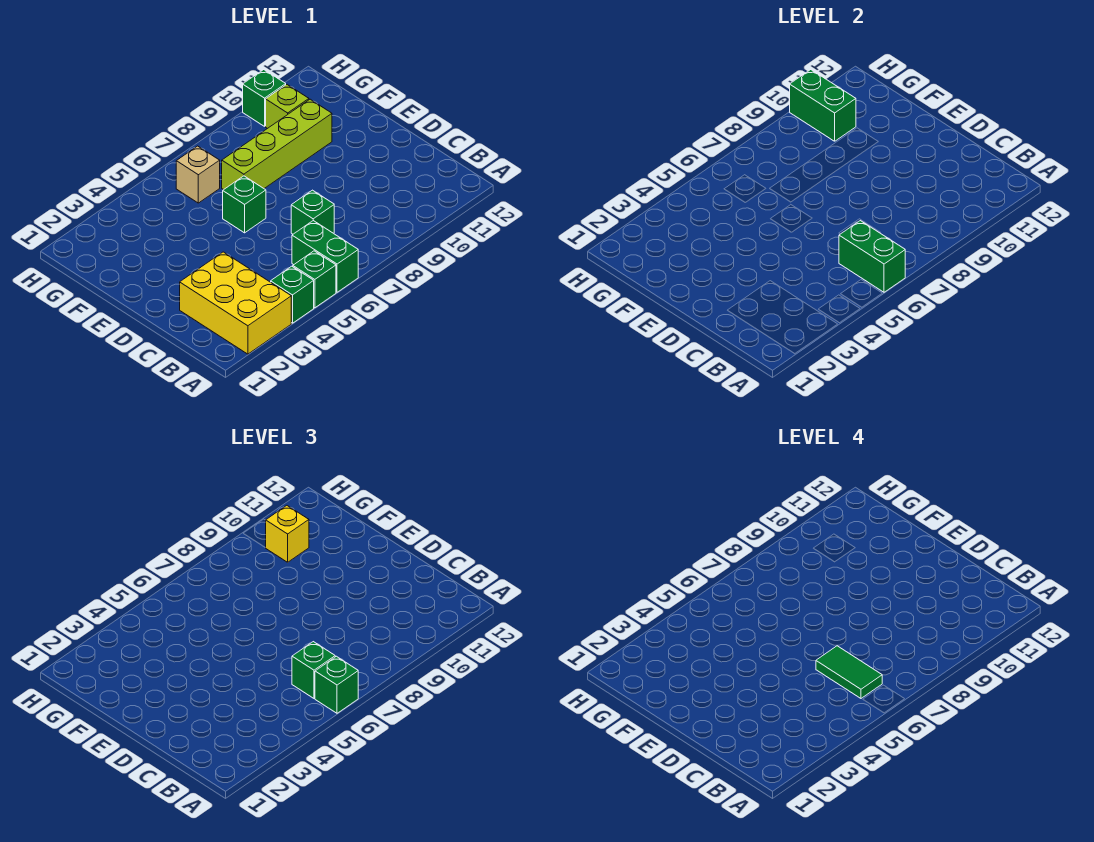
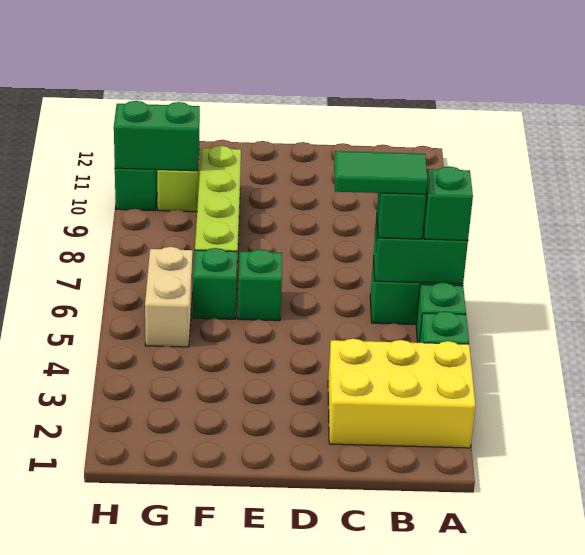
green brick C7 level 1 -> green brick F6 level 1
tan brick G6 level 1 -> tan brick G5:G6 level 1
yellow brick G10 level 3 -> none

